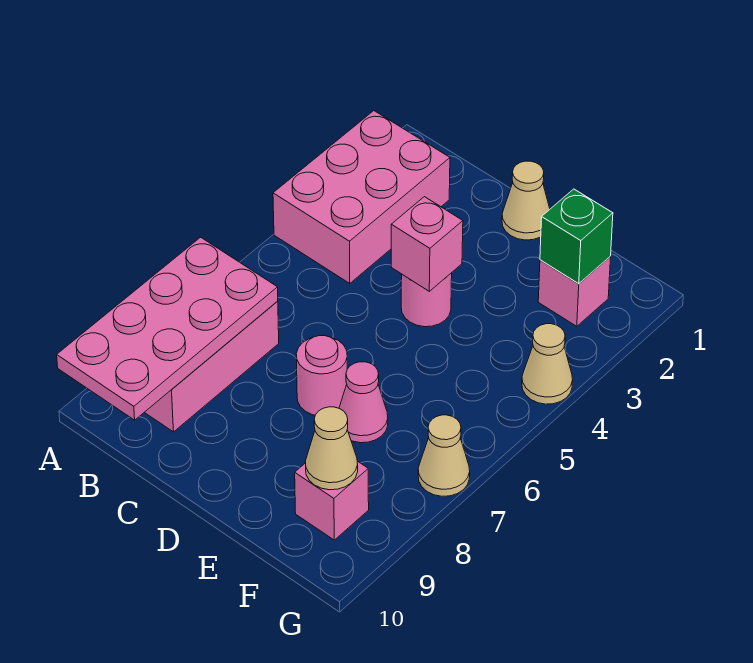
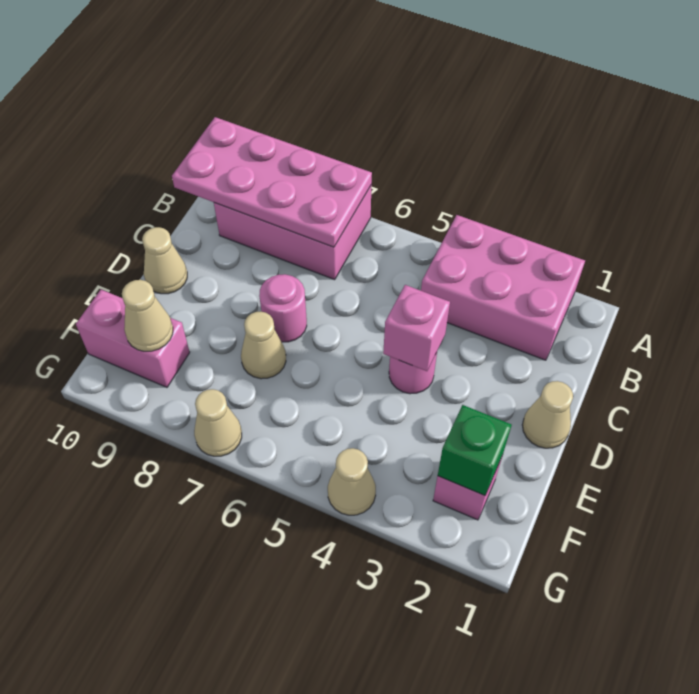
none -> tan cone D10 level 1
pink cone E7 level 1 -> tan cone E7 level 1
pink brick F9 level 1 -> pink brick F9:F10 level 1

